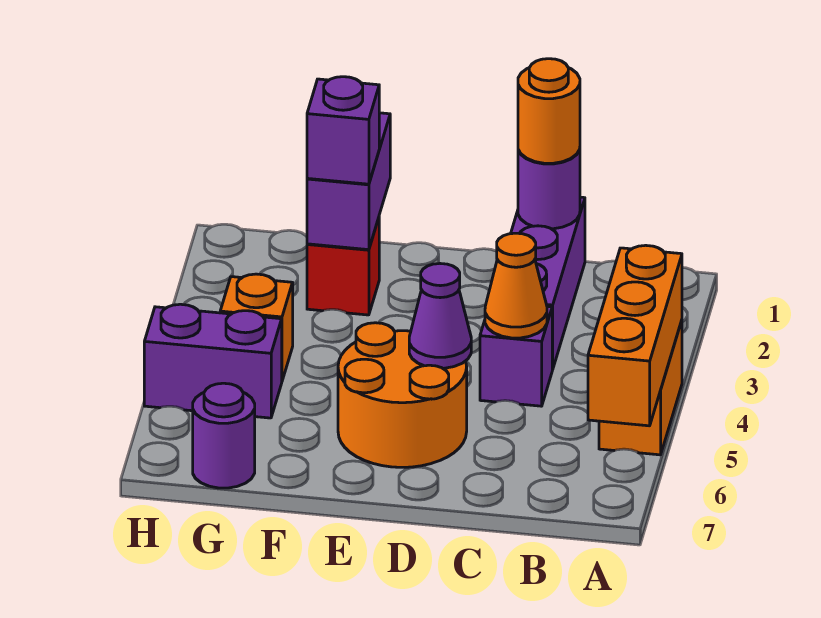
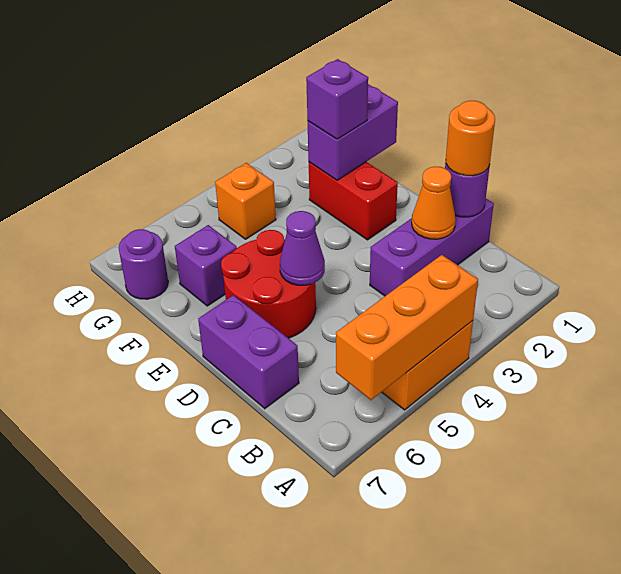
purple brick C4 level 1 -> purple brick F6 level 1
orange cone C4 level 2 -> orange cone C2 level 2
orange round brick D5:E6 level 1 -> red round brick D5:E6 level 1
red brick F2 level 1 -> red brick E2:F2 level 1
purple brick G5:H5 level 1 -> purple brick C7:D7 level 1

